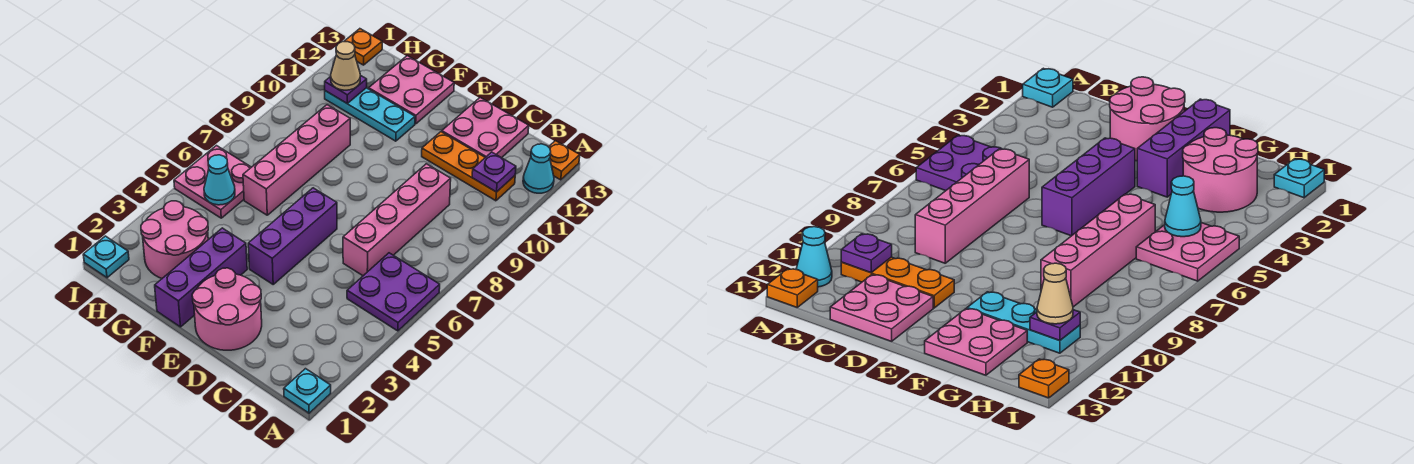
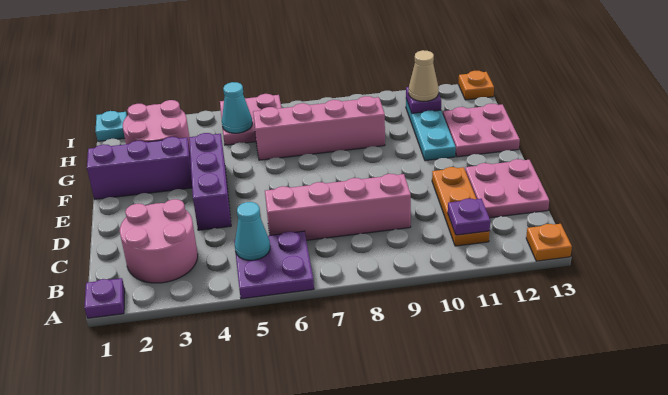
cyan plate A1 level 1 -> purple plate A1 level 1
cyan cone A12 level 1 -> cyan cone B5 level 2
pink round brick D1:E2 level 1 -> pink round brick B2:C3 level 1
purple brick E4:E6 level 1 -> purple brick D4:F4 level 1

